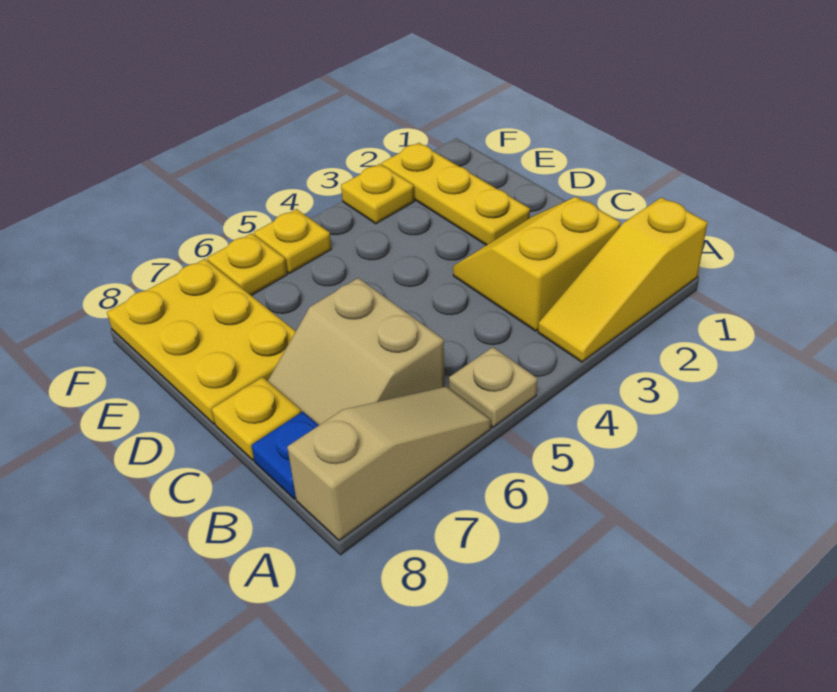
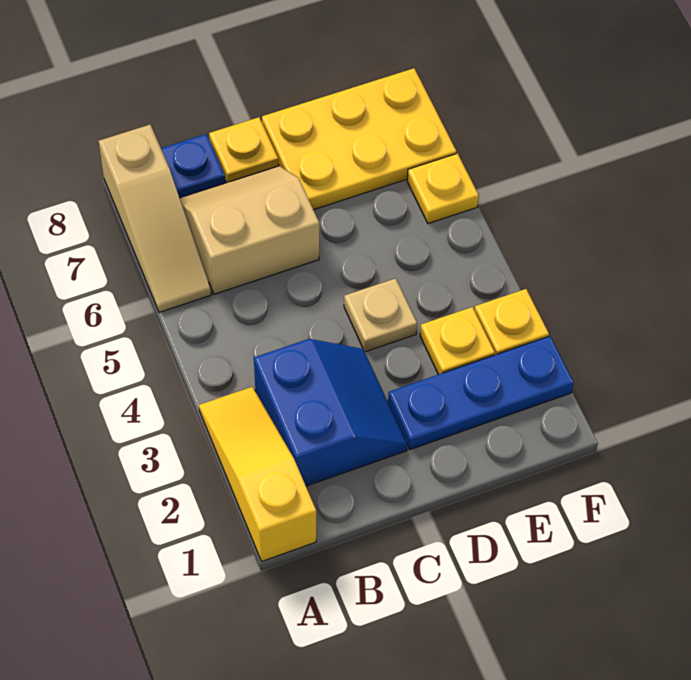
tan plate A5 level 1 -> tan plate D4 level 1
yellow slope B2:C3 level 1 top B -> blue slope B2:C3 level 1 top B
yellow plate D2:F2 level 1 -> blue plate D2:F2 level 1
yellow plate F5 level 1 -> yellow plate E3 level 1

